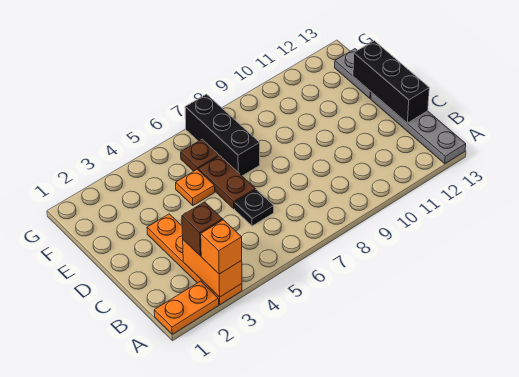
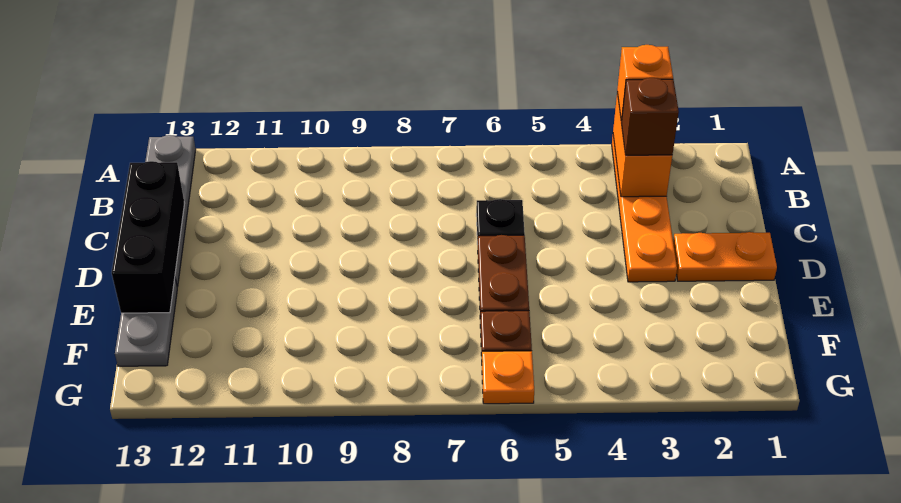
orange plate A1:A2 level 1 -> orange plate D1:D2 level 1
orange plate E5 level 1 -> orange plate G6 level 1
black brick E7:G7 level 1 -> none

